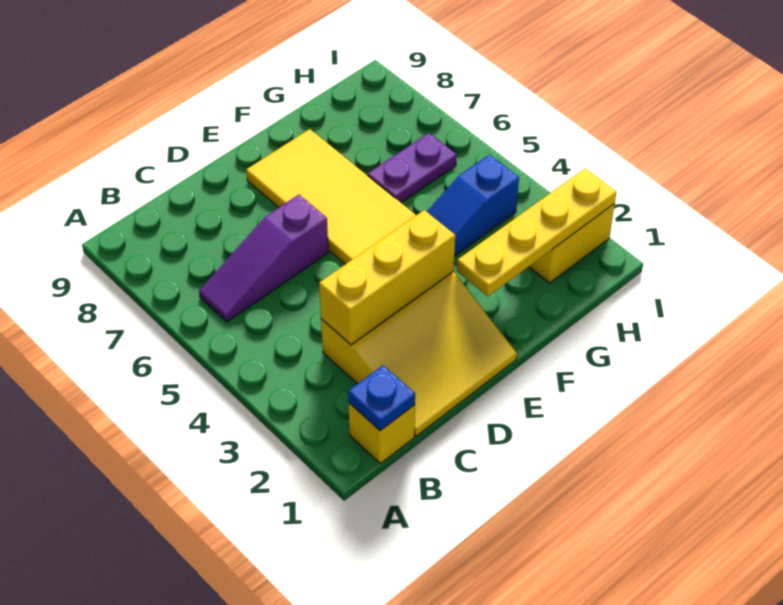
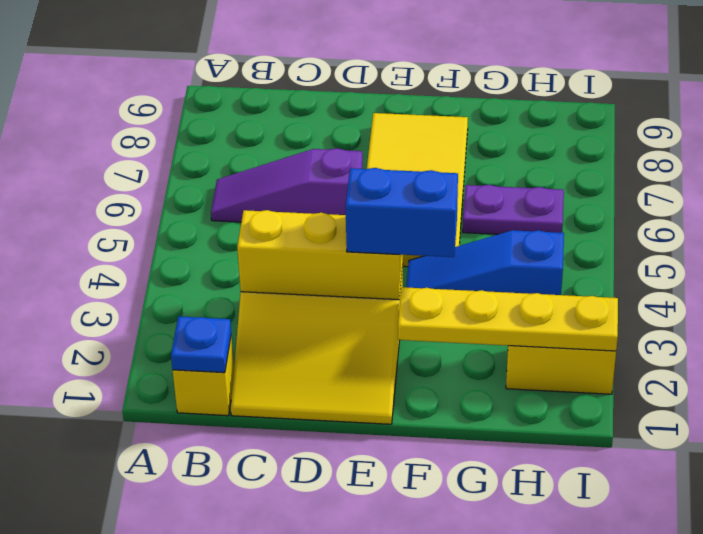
none -> blue brick E3:F3 level 3

